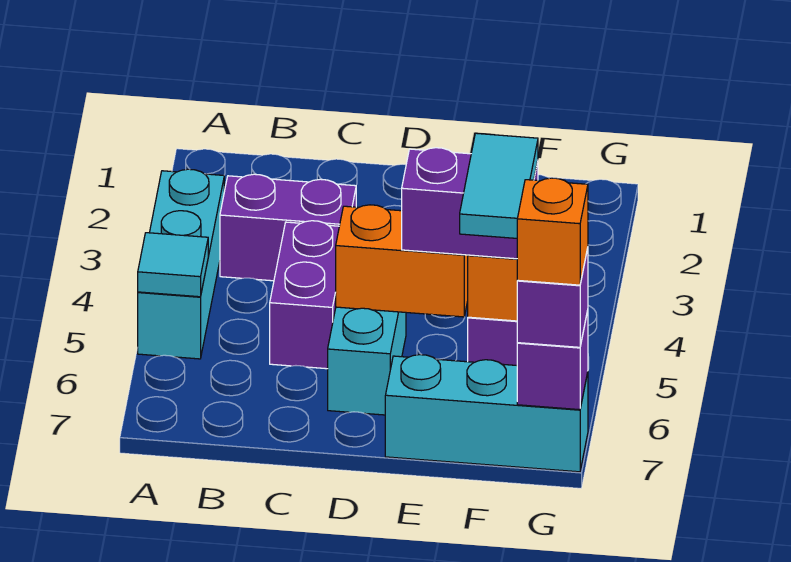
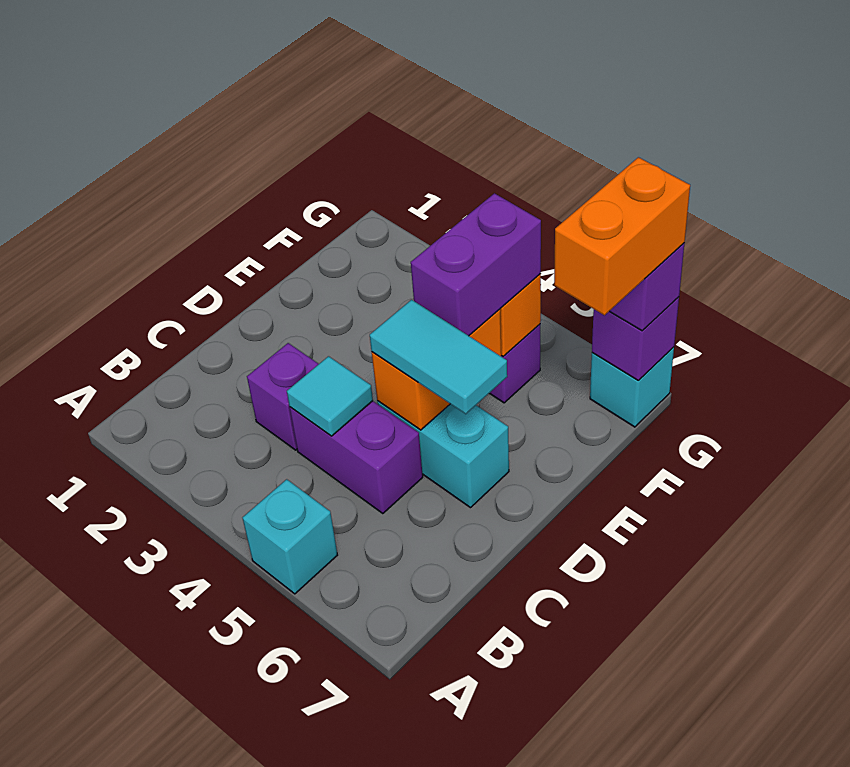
cyan brick A3:A5 level 1 -> cyan brick A5 level 1
cyan tile A5 level 2 -> cyan tile C4 level 2
purple brick B3:C3 level 1 -> purple brick C3 level 1
cyan brick E7:G7 level 1 -> cyan brick G7 level 1
cyan tile F5:F6 level 4 -> cyan tile D5:D6 level 3
orange brick G7 level 4 -> orange brick F7:G7 level 4

